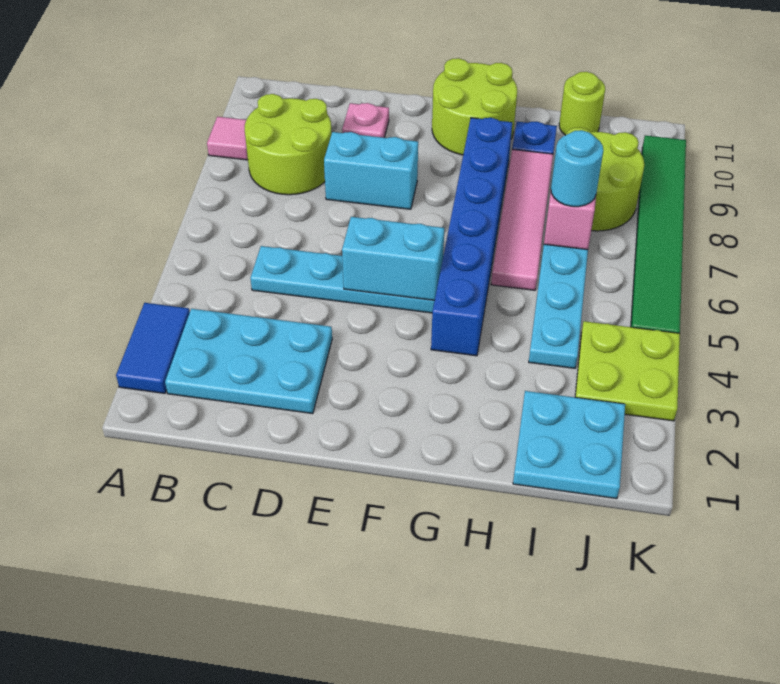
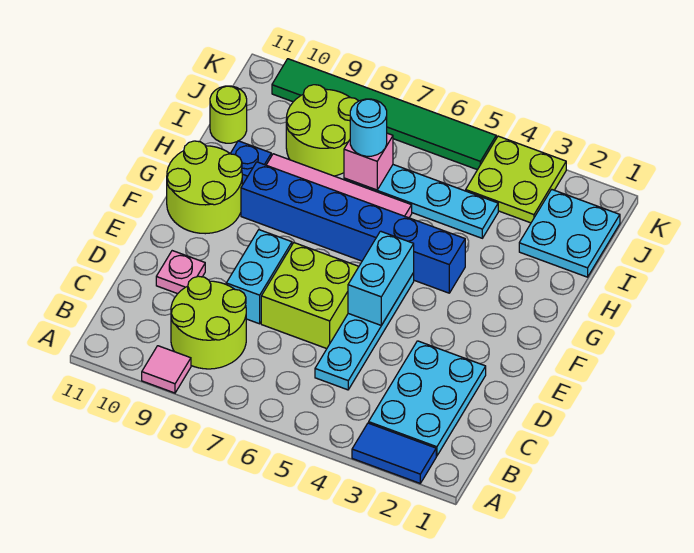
none -> lime brick D6:E7 level 1

